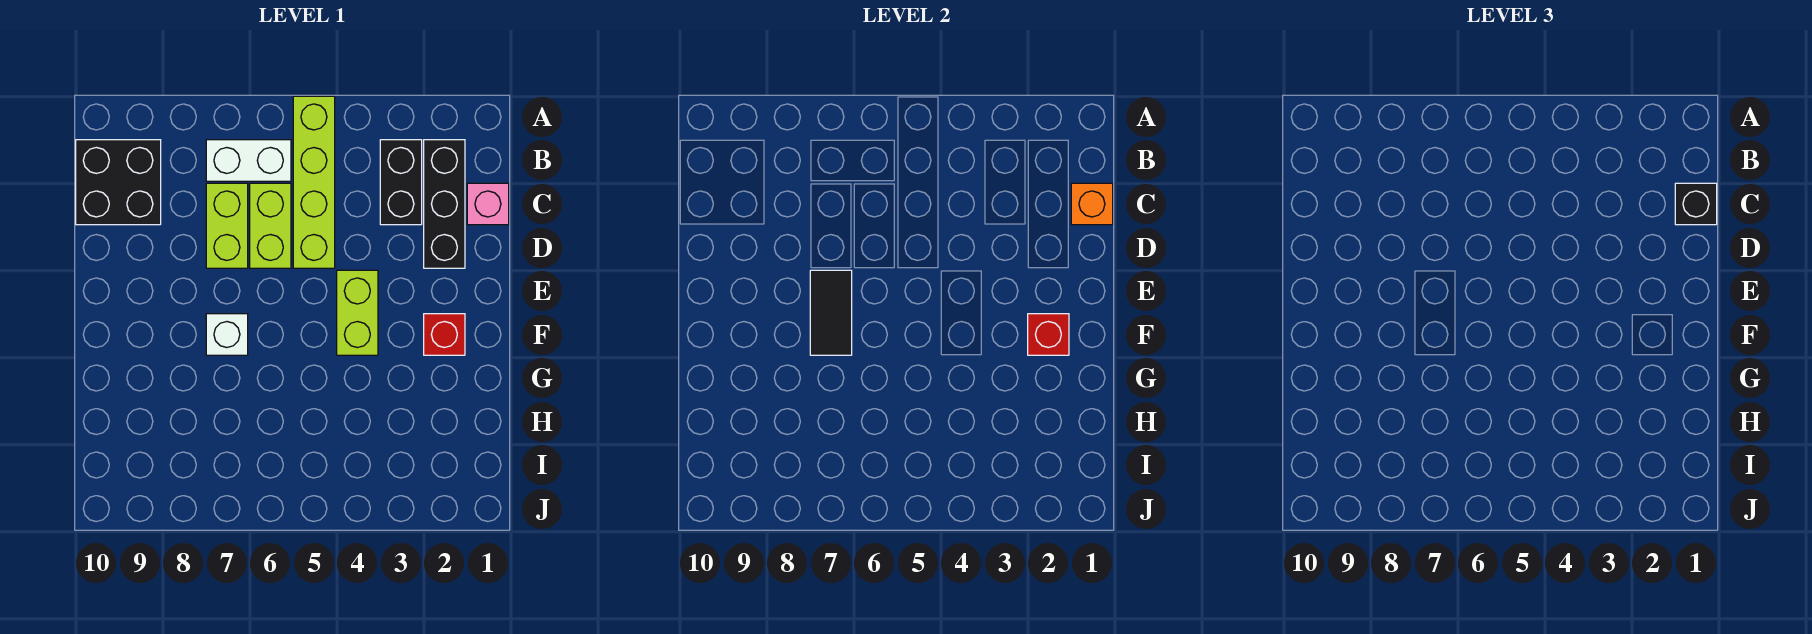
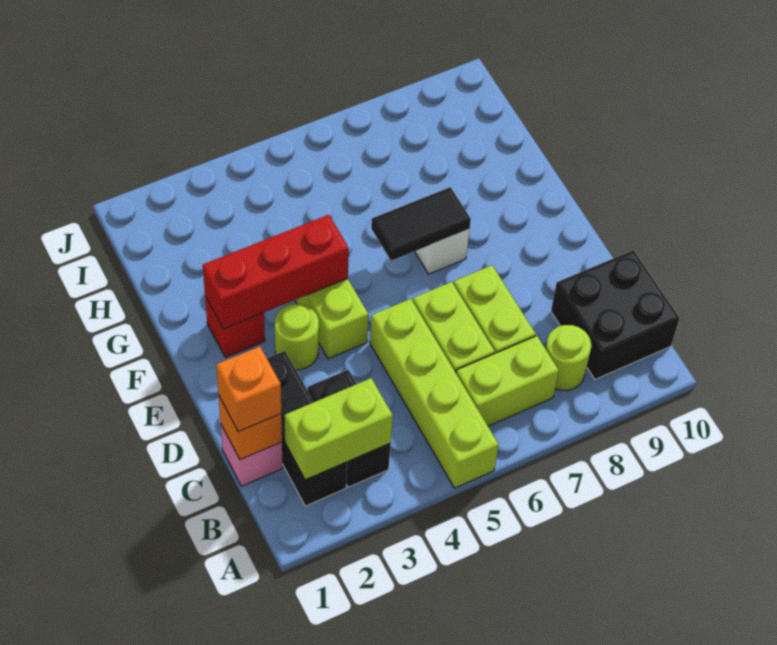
none -> lime brick B2:B3 level 2
white brick B6:B7 level 1 -> lime brick B6:B7 level 1
none -> lime round brick B8 level 1
black brick C1 level 3 -> orange brick C1 level 3
none -> lime round brick E3 level 1
black tile E7:F7 level 2 -> black tile F6:F7 level 2
red brick F2 level 2 -> red brick F2:F4 level 2

